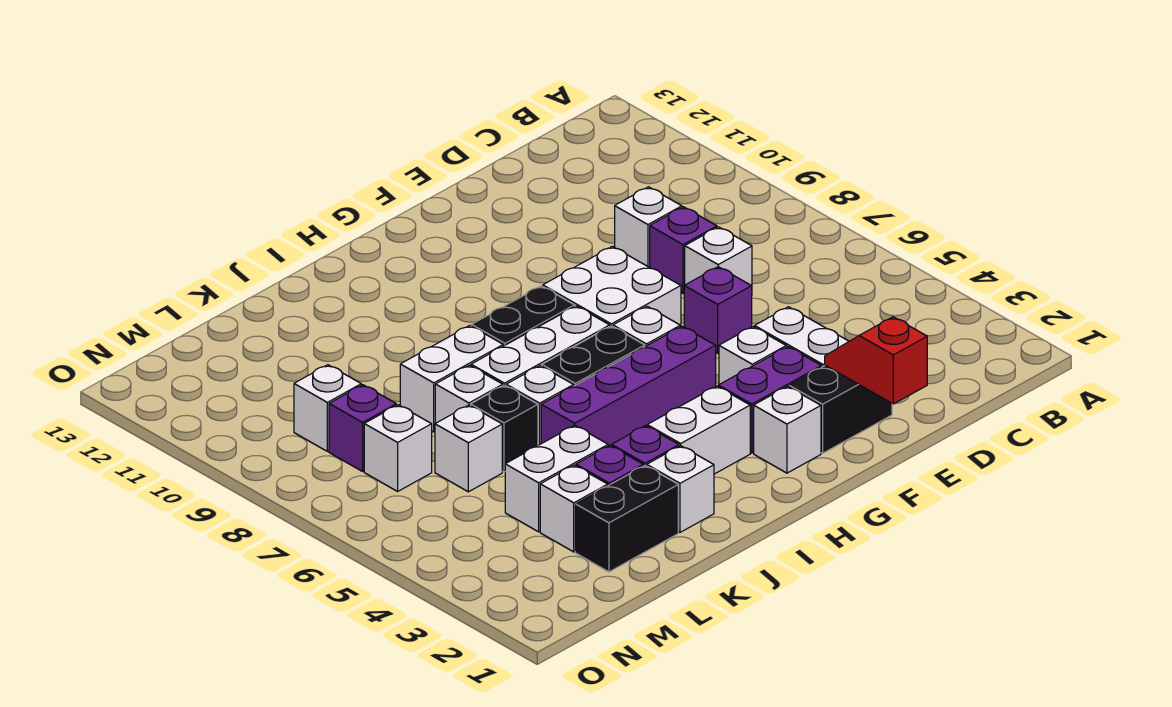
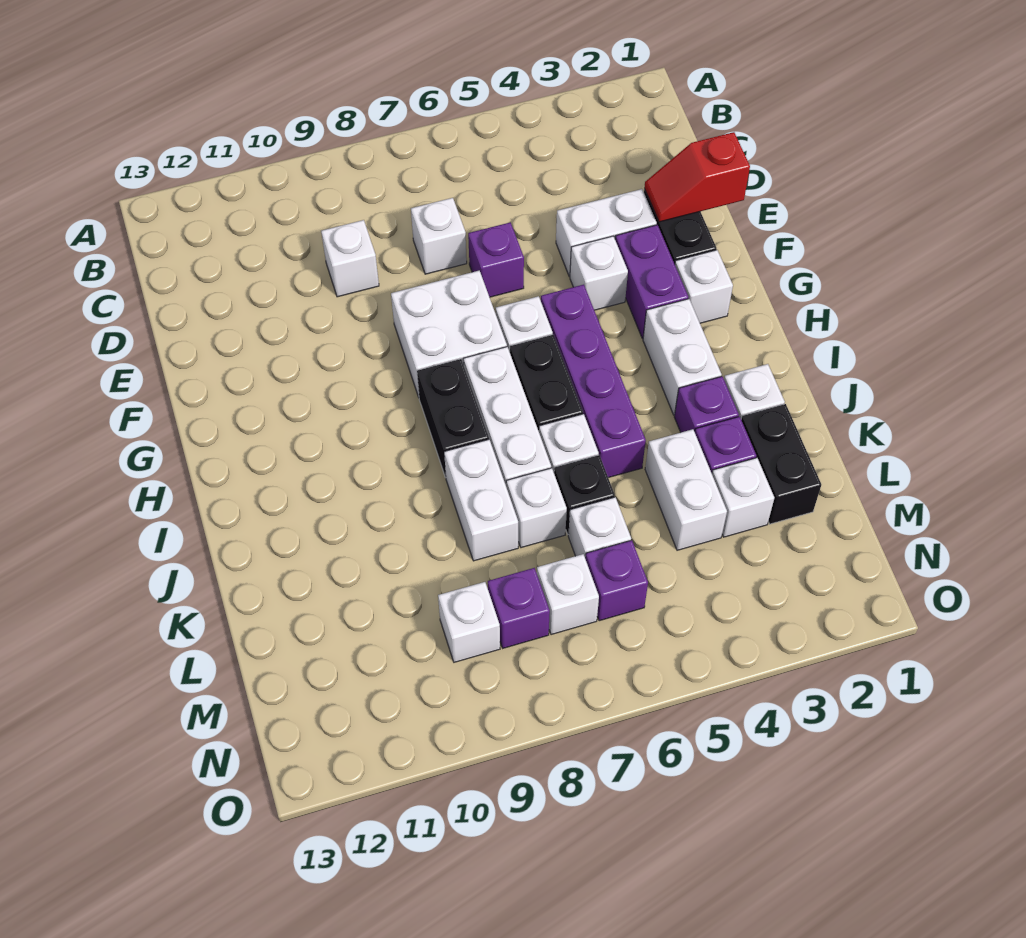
purple brick D8 level 1 -> purple brick M6 level 1

